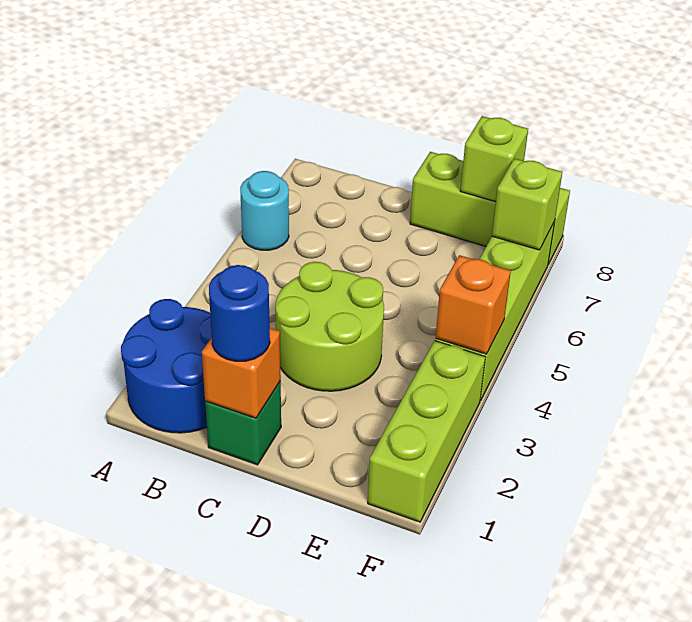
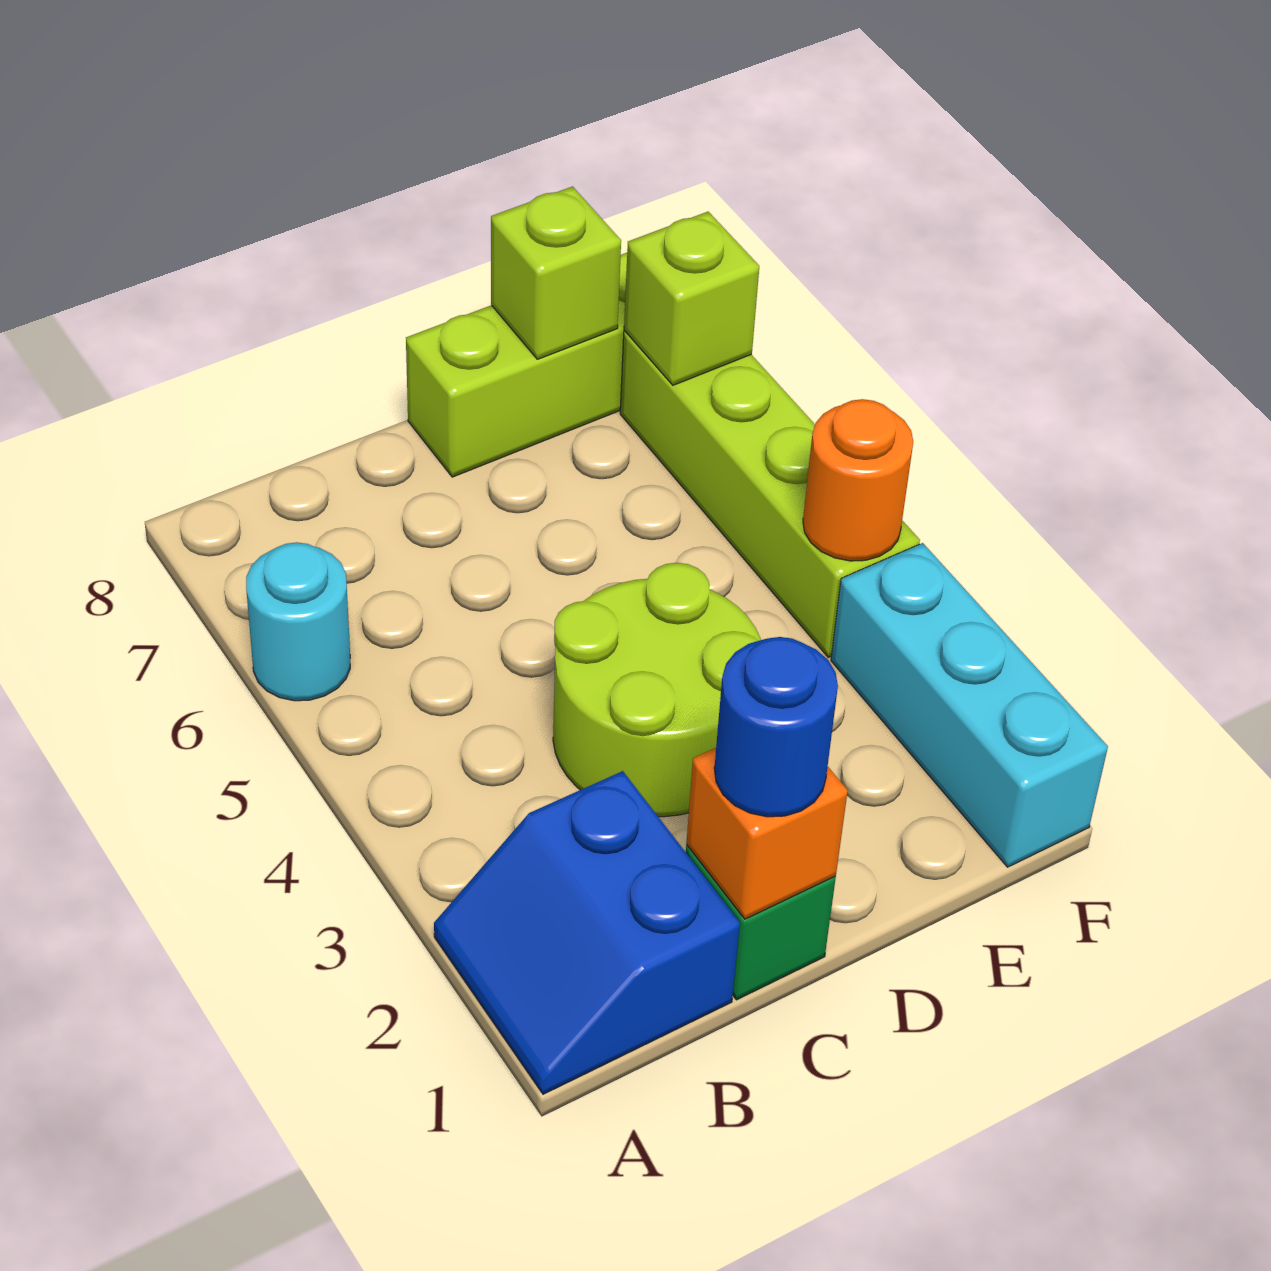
blue round brick A1:B2 level 1 -> blue slope A1:B2 level 1 top B
lime brick F1:F3 level 1 -> cyan brick F1:F3 level 1
orange brick F4 level 2 -> orange round brick F4 level 2

